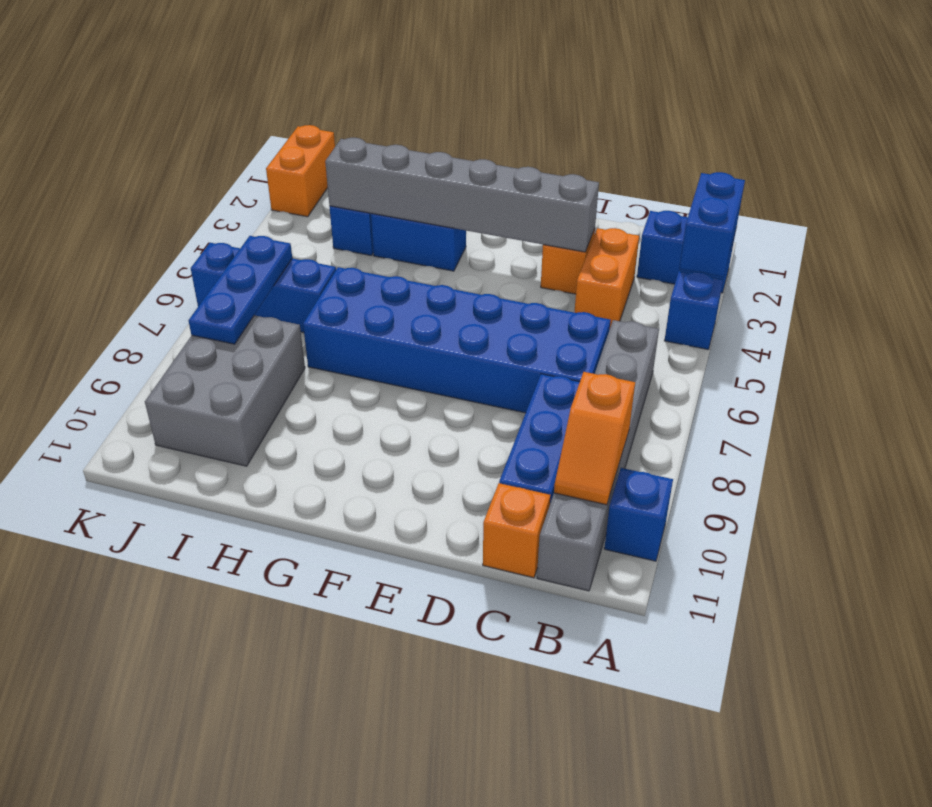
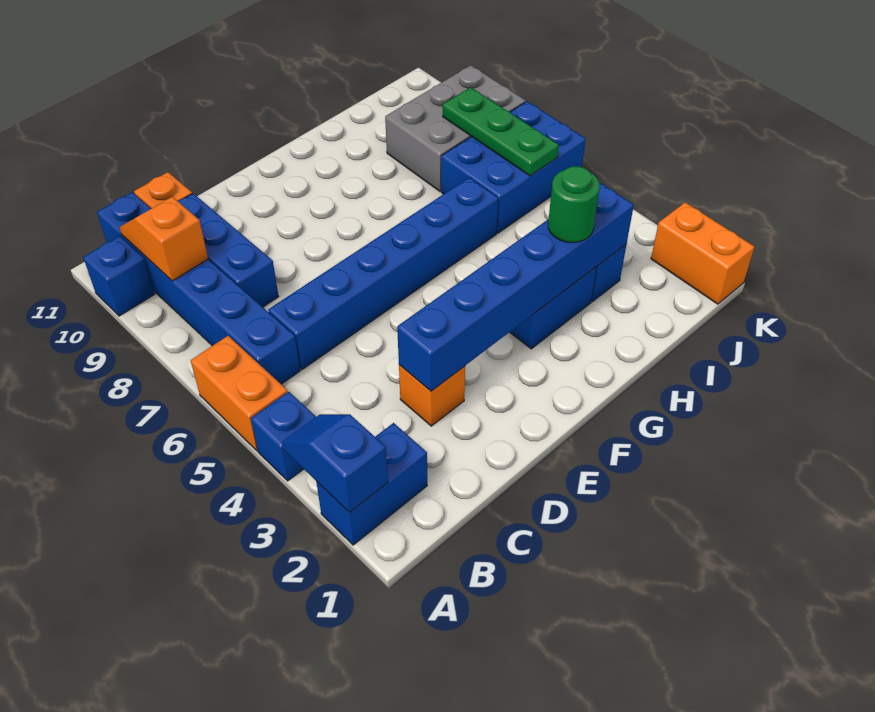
blue brick A2:A3 level 2 -> blue slope A2:A3 level 2 top 2
grey brick B6:B11 level 1 -> blue brick B6:B11 level 1
orange brick C3:C4 level 1 -> orange brick A5:A6 level 1
blue brick C6:H7 level 1 -> blue brick C6:H6 level 1
grey brick D3:I3 level 2 -> blue brick D3:I3 level 2
none -> green round brick H3 level 3
blue brick I6:K6 level 1 -> blue brick I6:K7 level 1
grey brick I8:J10 level 1 -> grey brick I8:K9 level 1
blue plate J6:J8 level 2 -> green plate J6:J8 level 2

